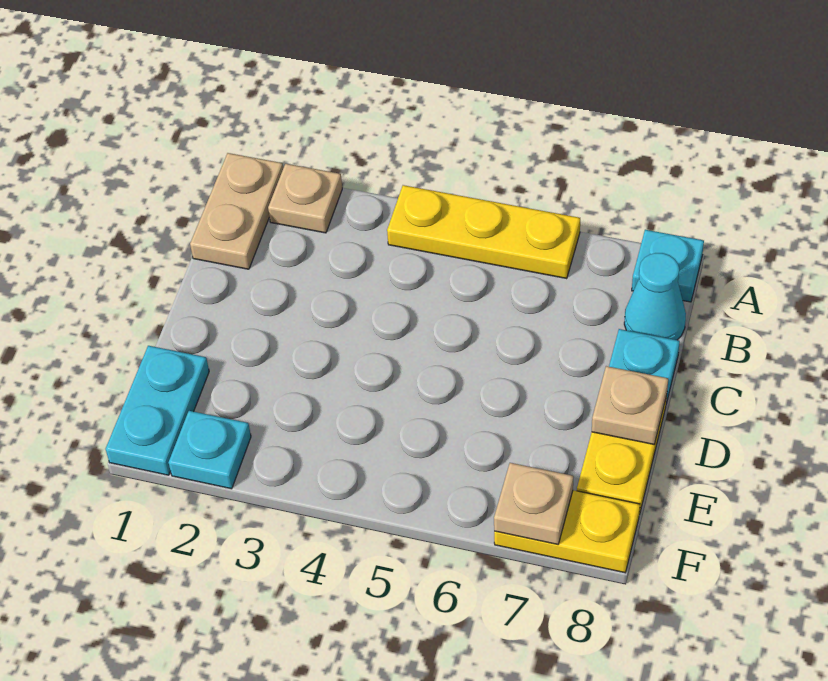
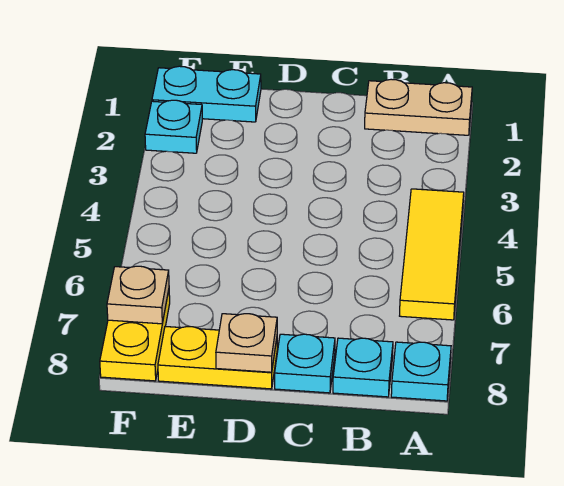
tan plate A2 level 1 -> none
yellow plate A4:A6 level 1 -> yellow tile A4:A6 level 1
cyan cone B8 level 1 -> cyan plate B8 level 1

